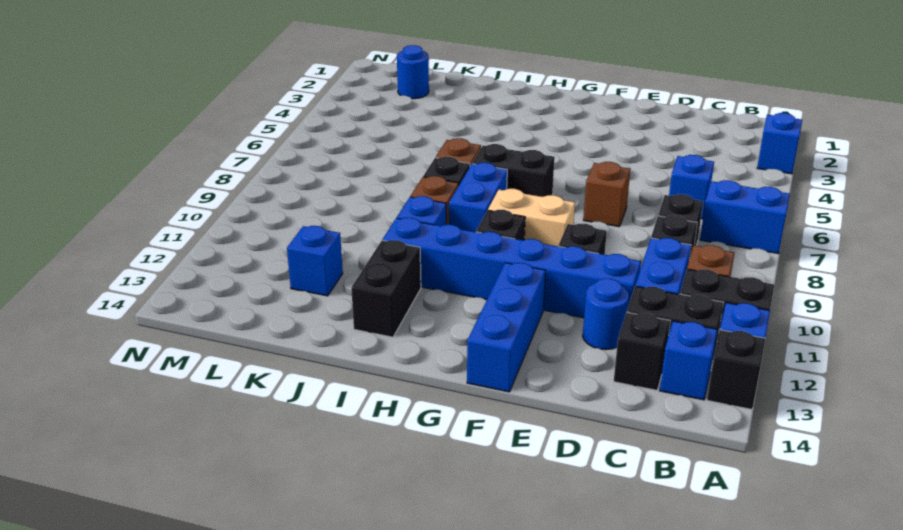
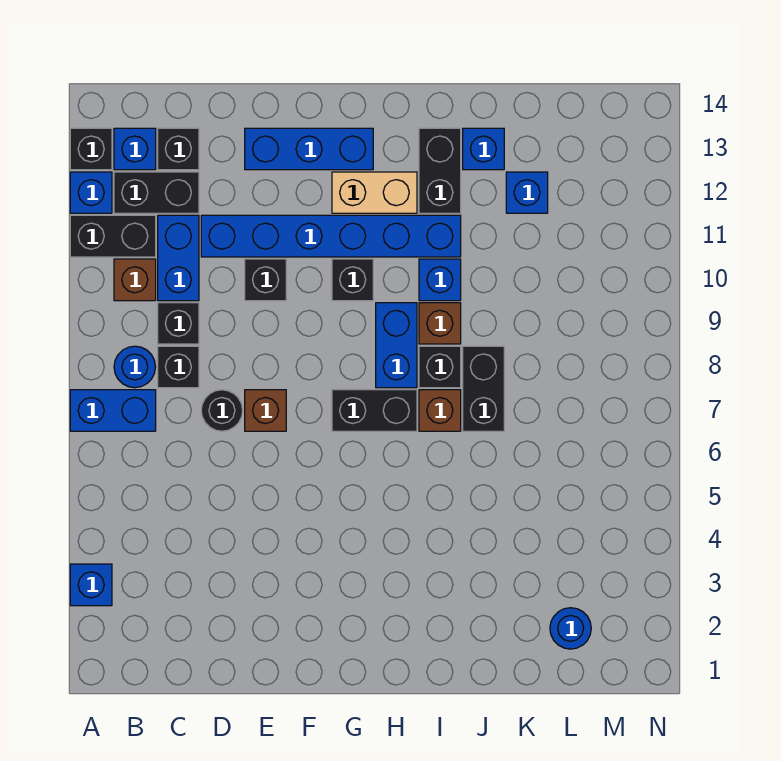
blue brick C6 level 1 -> blue brick J13 level 1
none -> black round brick D7 level 1
blue round brick D12 level 1 -> blue round brick B8 level 1
tan brick F9:G9 level 1 -> tan brick G12:H12 level 1
blue brick F12:F14 level 1 -> blue brick E13:G13 level 1
none -> black brick J7:J8 level 1

